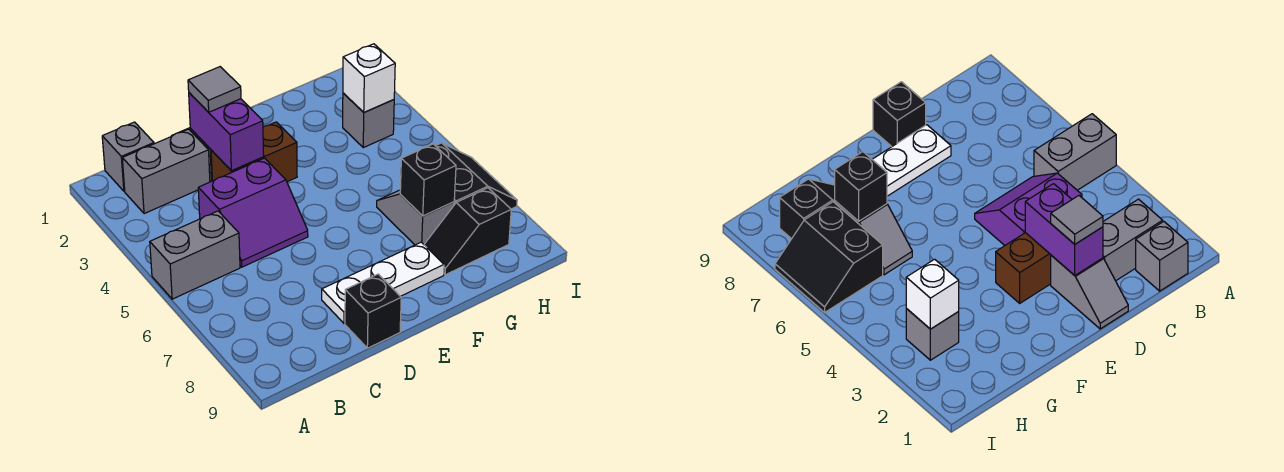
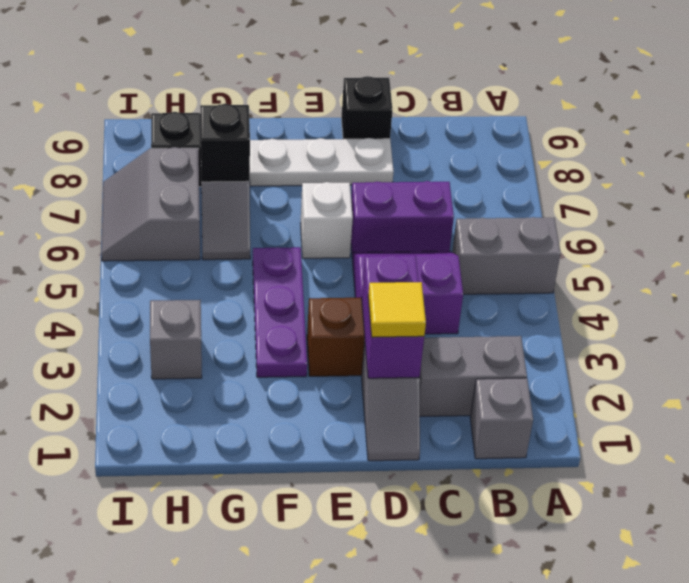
none -> purple brick C6:D6 level 1
grey tile D2 level 3 -> yellow tile D2 level 3
none -> purple plate F3:F5 level 1
white brick H3 level 2 -> white brick E6 level 1
black slope H6:I7 level 1 top H -> grey slope H6:I7 level 1 top H

